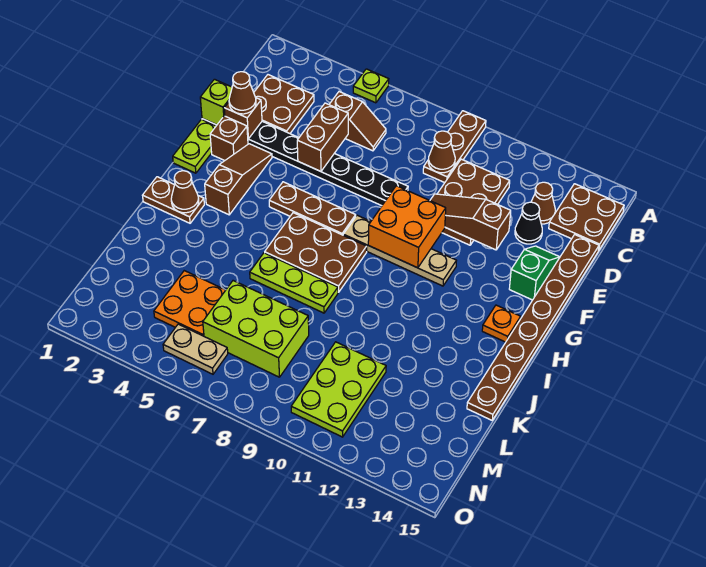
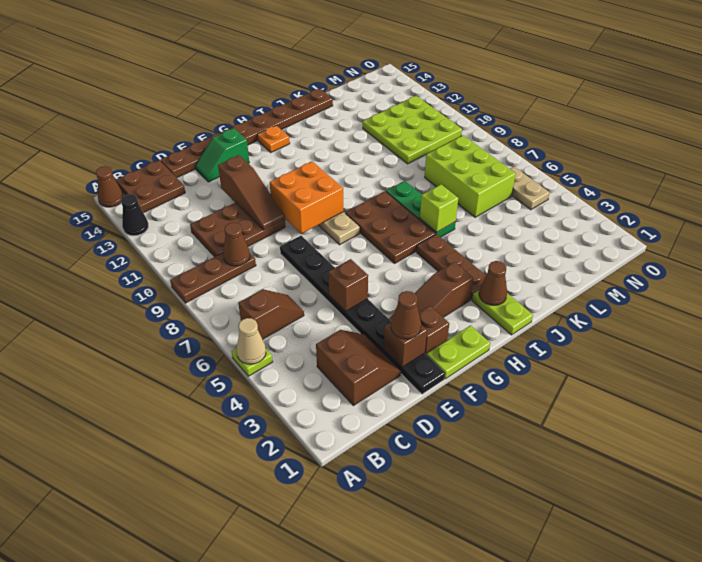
none -> tan cone A5 level 2
brown plate C2:D3 level 1 -> brown slope C2:D3 level 1 top C
brown slope C5:C6 level 1 top 5 -> brown slope B6:C6 level 1 top B
brown cone C13 level 1 -> brown cone A15 level 1
brown brick D5:E5 level 2 -> brown brick E5 level 2
black cone D13 level 1 -> black cone A13 level 1
lime brick E1 level 2 -> lime brick J6 level 2
brown plate G5:G7 level 1 -> brown plate I3:I5 level 1
brown plate I1:I2 level 1 -> lime plate I1:I2 level 1
lime plate J6:J8 level 1 -> green plate J6:J8 level 1
orange plate L4:M5 level 1 -> none
lime plate L10:N11 level 1 -> lime plate L10:N12 level 1

